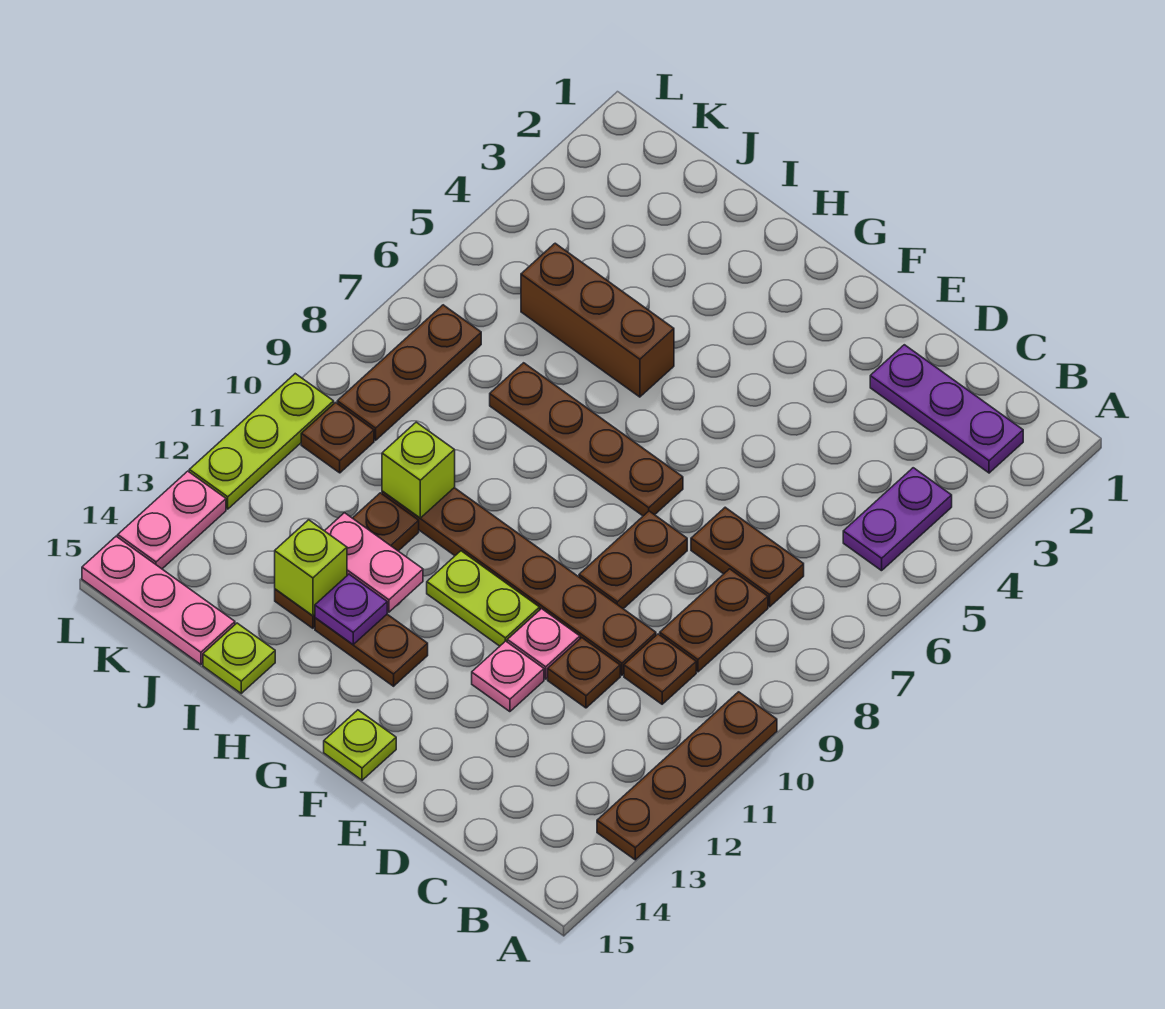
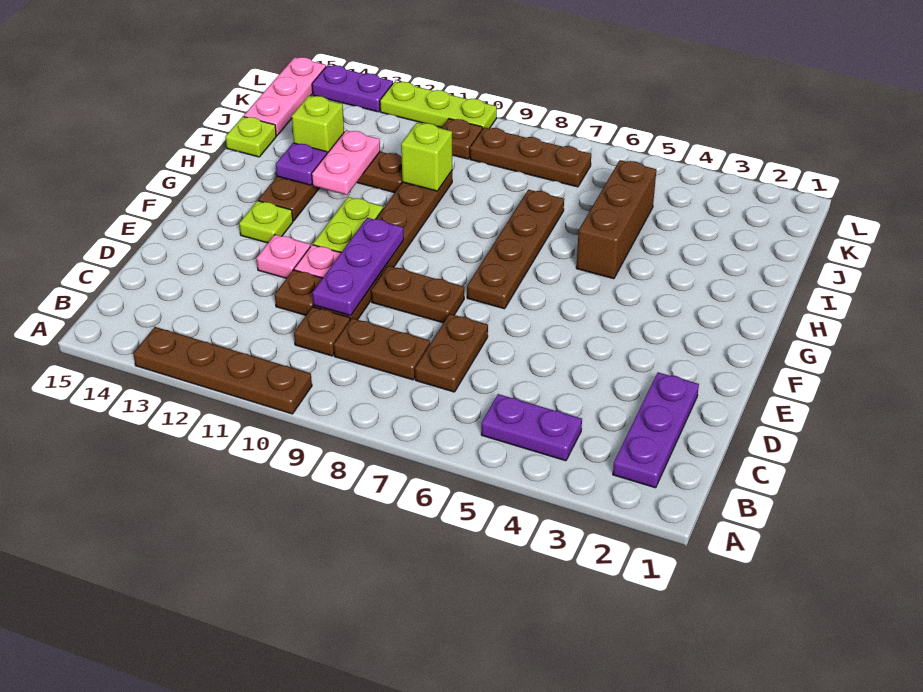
none -> purple plate D10:F10 level 2
lime plate F15 level 1 -> lime plate F13 level 1
pink plate L13:L14 level 1 -> purple plate L13:L14 level 1

